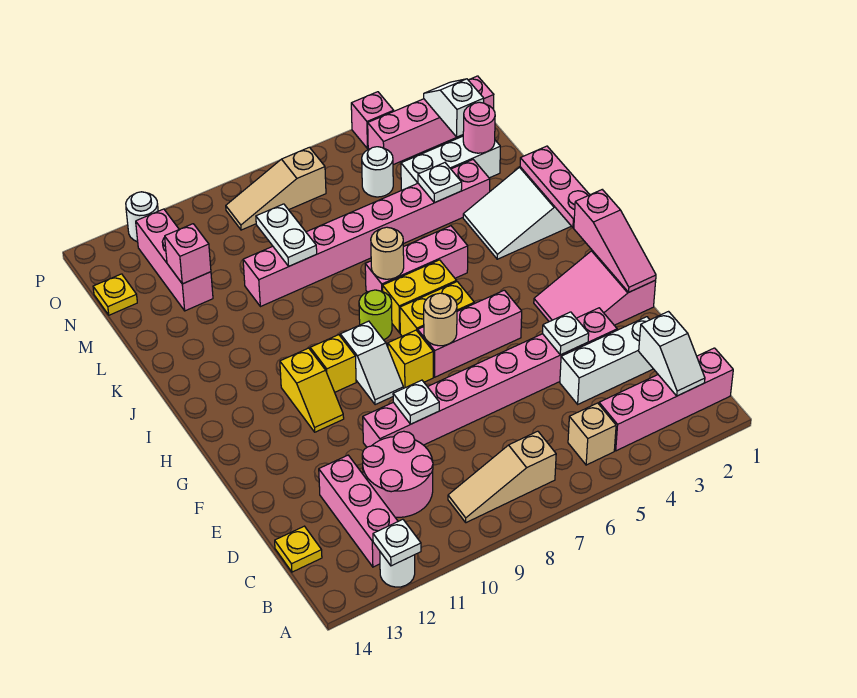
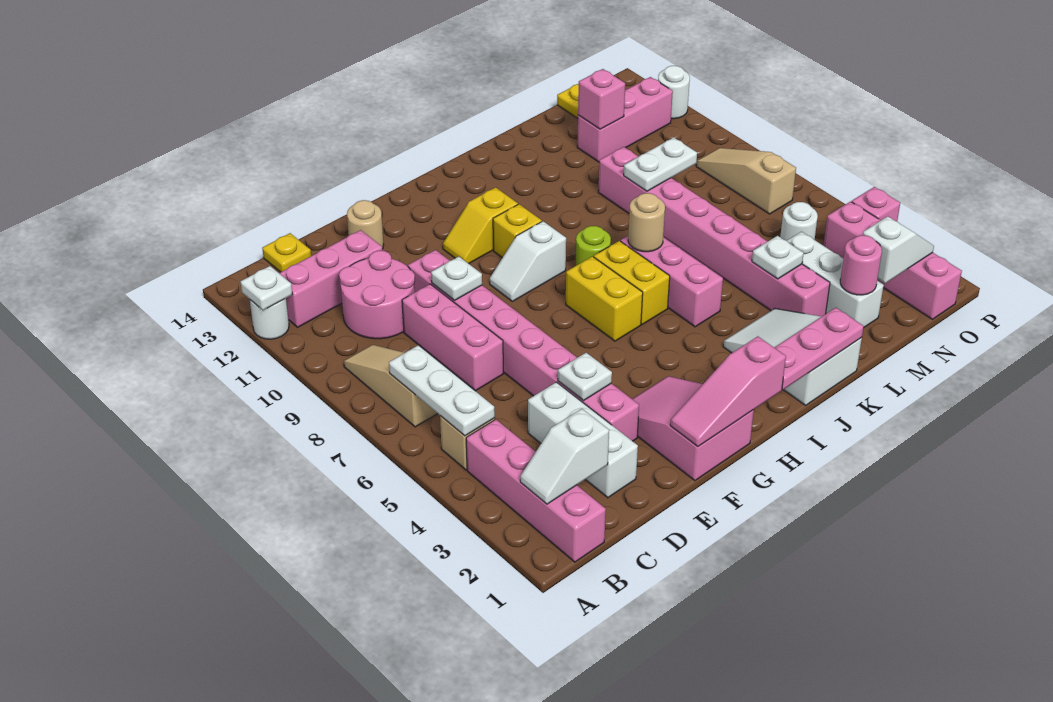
none -> white plate B5:B7 level 2
pink brick G5:G7 level 1 -> pink brick D7:D9 level 1
tan round brick G7 level 2 -> tan round brick E13 level 1
yellow brick G8 level 1 -> none

